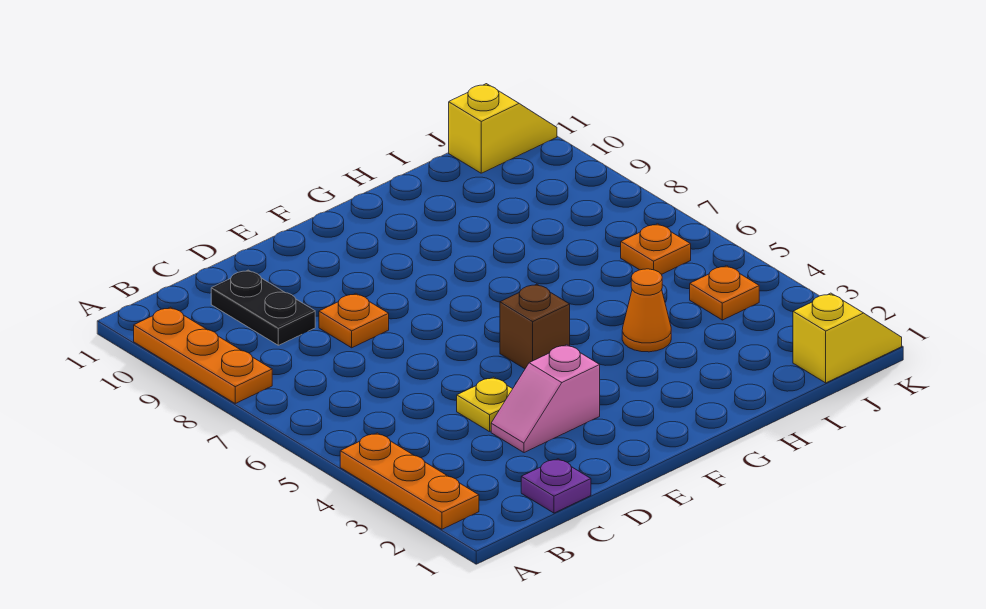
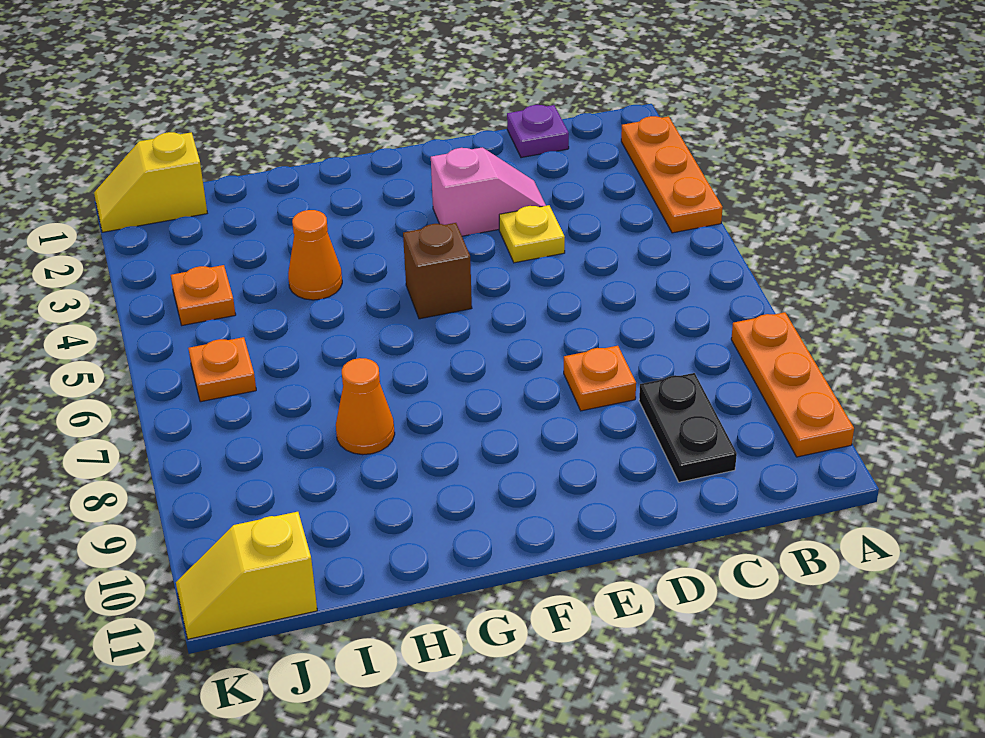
none -> orange cone H8 level 1

